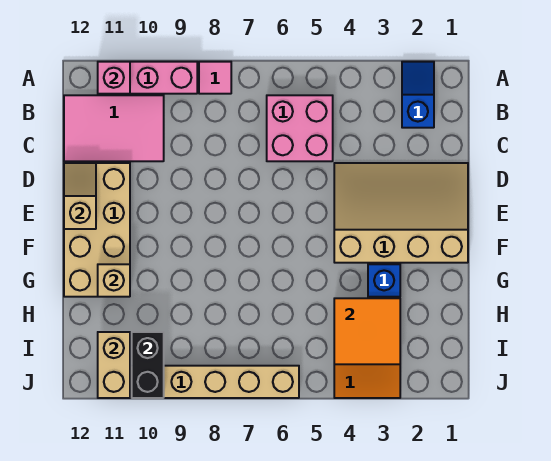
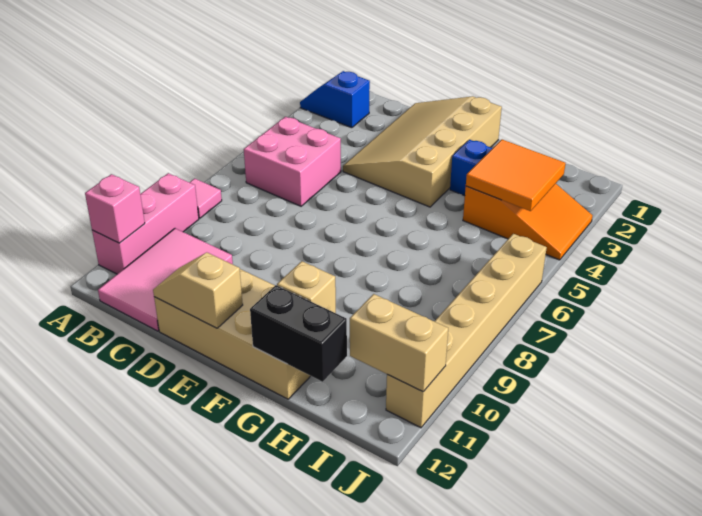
black brick I10:J10 level 2 -> black brick G12:H12 level 2

